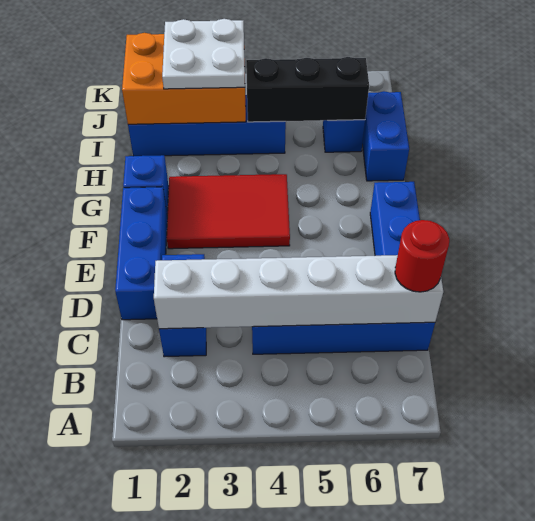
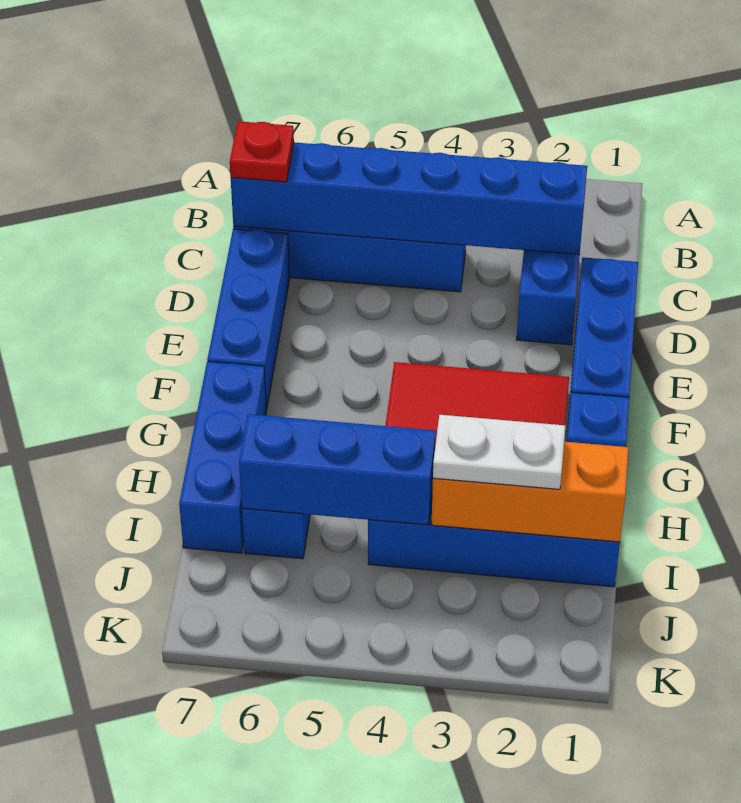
white brick C2:C7 level 2 -> blue brick C2:C7 level 2
red round brick C7 level 3 -> red plate C7 level 3
blue brick H7:I7 level 1 -> blue brick G7:I7 level 1
orange brick I1:J3 level 2 -> orange brick I1:I3 level 2
white plate I2:J3 level 3 -> white plate I2:I3 level 3
black brick I4:I6 level 2 -> blue brick I4:I6 level 2

